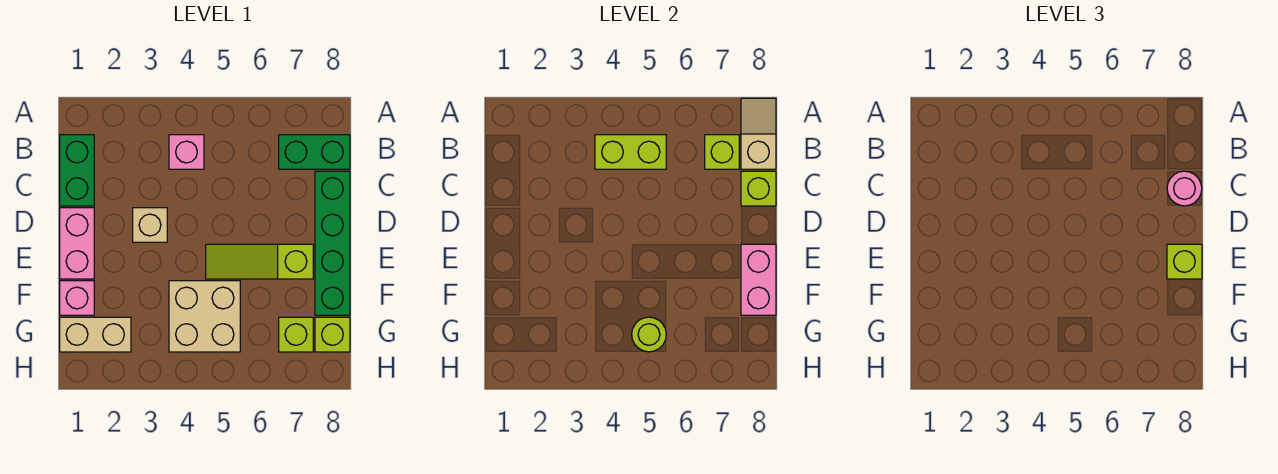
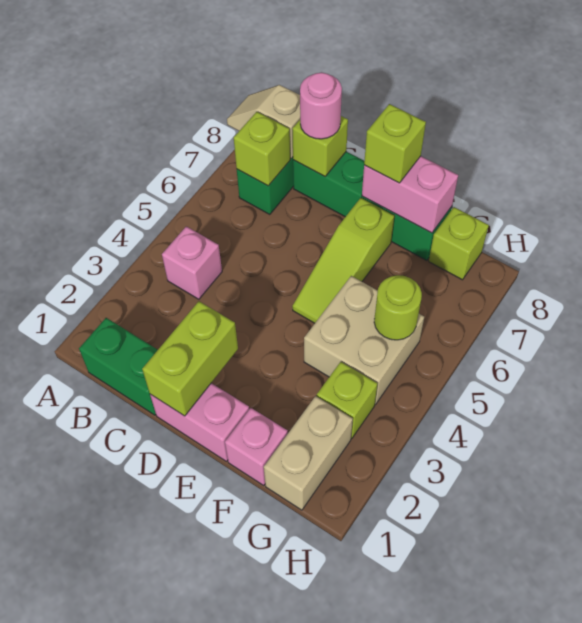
lime brick B4:B5 level 2 -> lime brick D1:D2 level 2
tan brick D3 level 1 -> none
lime brick G7 level 1 -> lime brick G3 level 1

